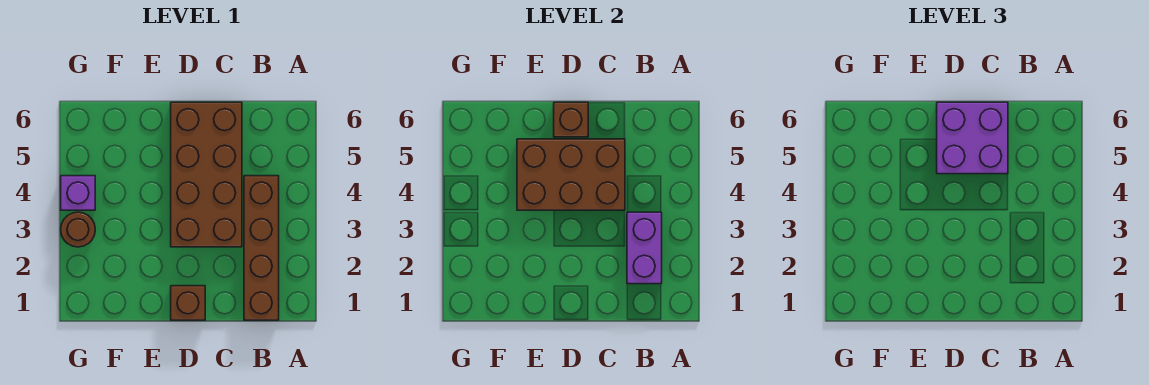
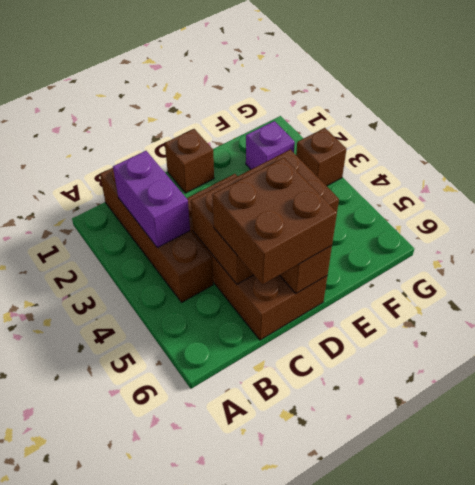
purple brick C5:D6 level 3 -> brown brick C5:D6 level 3
brown round brick G3 level 1 -> brown brick G3 level 1
purple brick G4 level 1 -> purple brick F2 level 1

